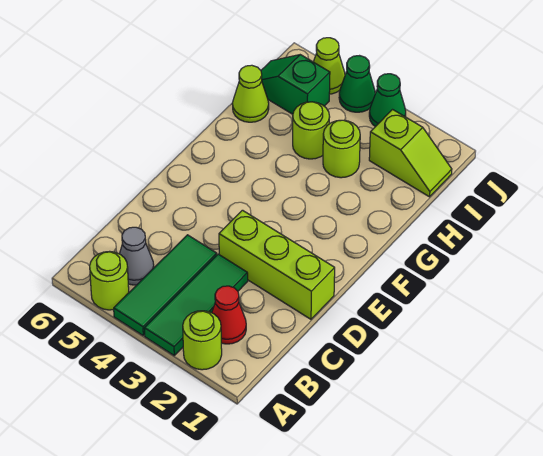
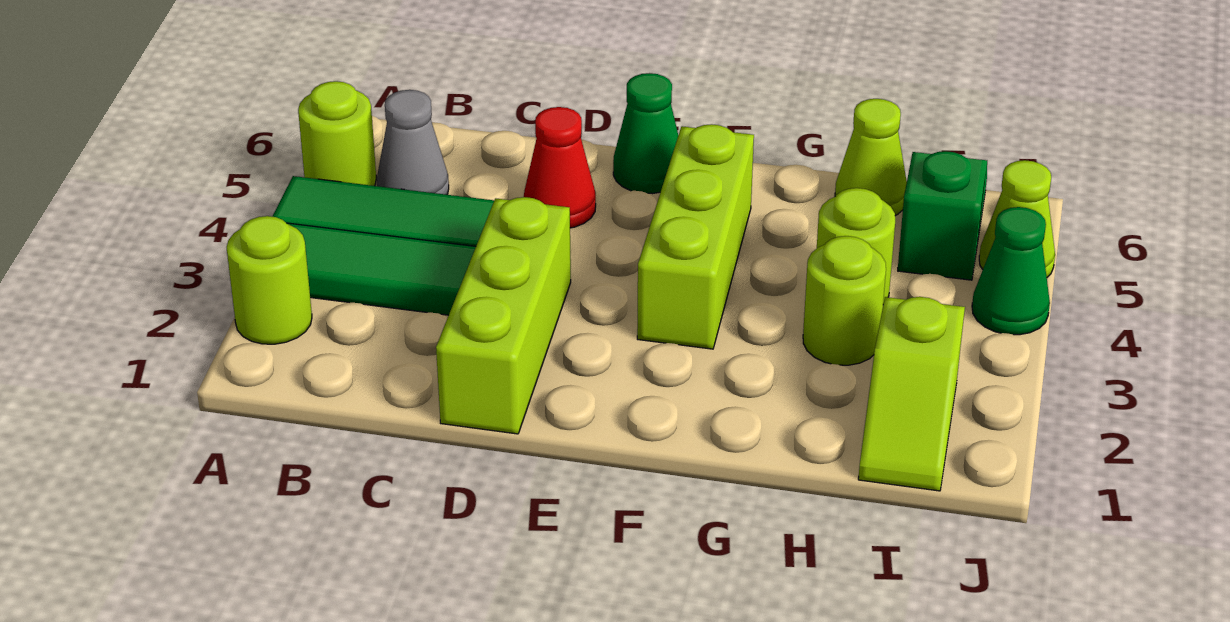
red cone B2 level 1 -> red cone D5 level 1
none -> lime brick F3:F5 level 1
green cone J3 level 1 -> green cone E6 level 1

